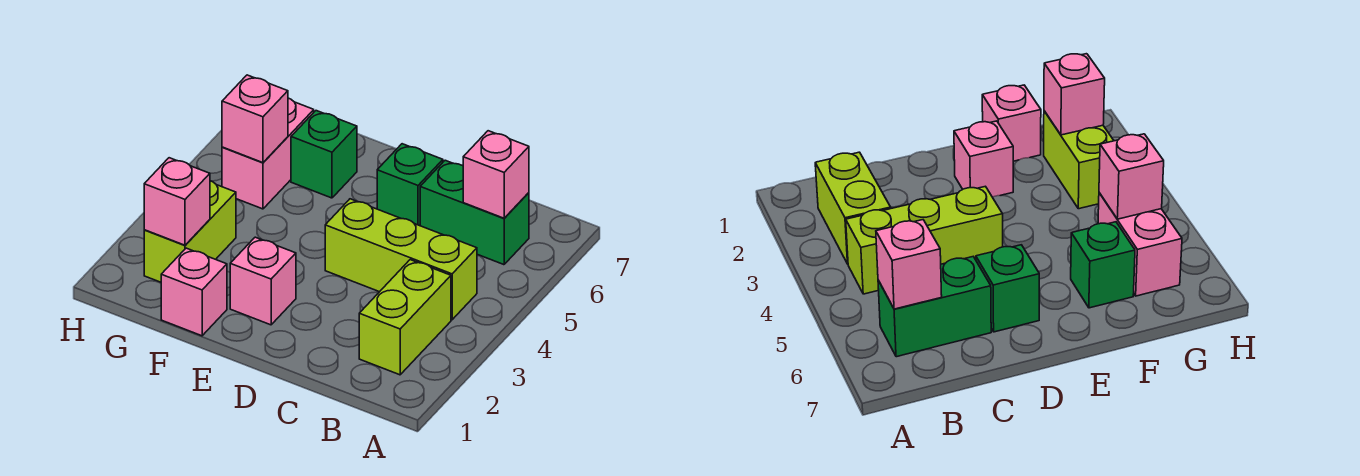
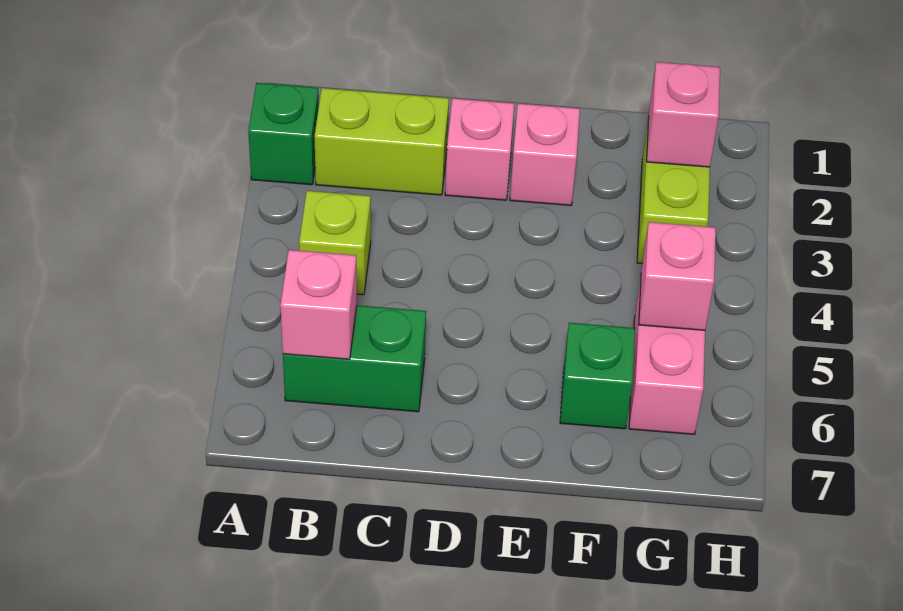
lime brick B2:B3 level 1 -> lime brick B2:C2 level 1
lime brick B4:D4 level 1 -> lime brick B4 level 1
green brick D6 level 1 -> green brick A2 level 1
pink brick F1 level 1 -> pink brick D2 level 1

